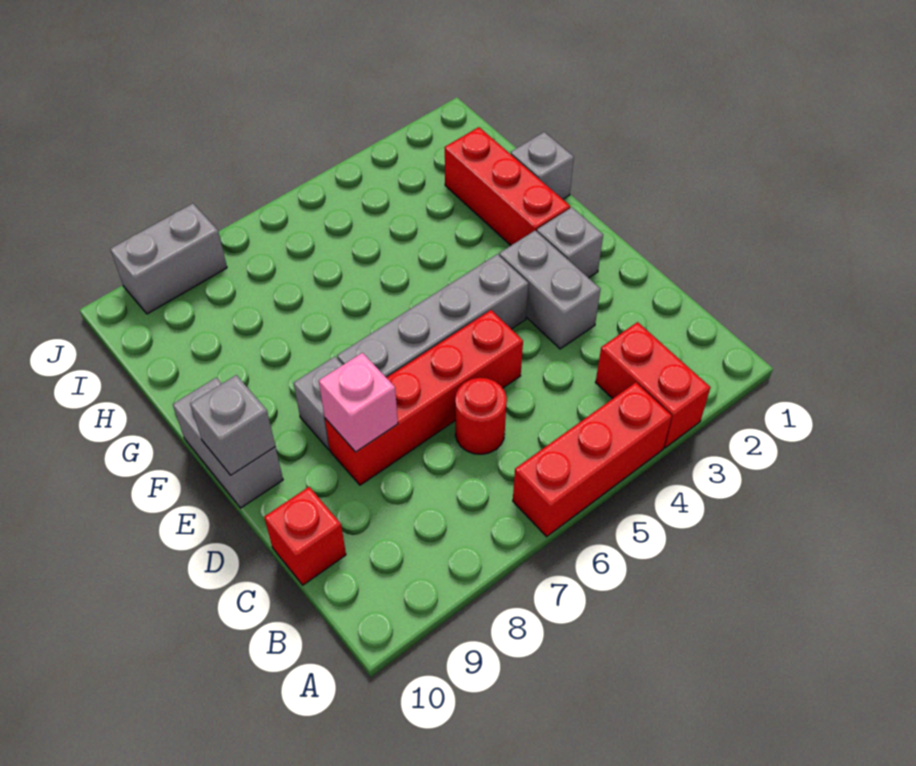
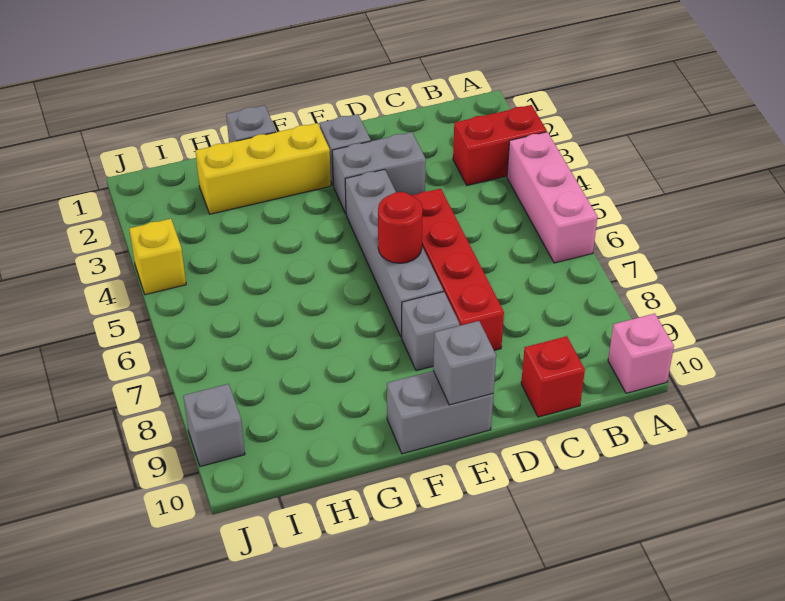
red brick A4:A6 level 1 -> pink brick A4:A6 level 1
red round brick C6 level 1 -> red round brick E6 level 2
pink brick D8 level 2 -> pink brick A10 level 1
red brick F2:H2 level 1 -> yellow brick F2:H2 level 1
none -> yellow brick J4 level 1
grey brick J8:J9 level 1 -> grey brick J9 level 1

